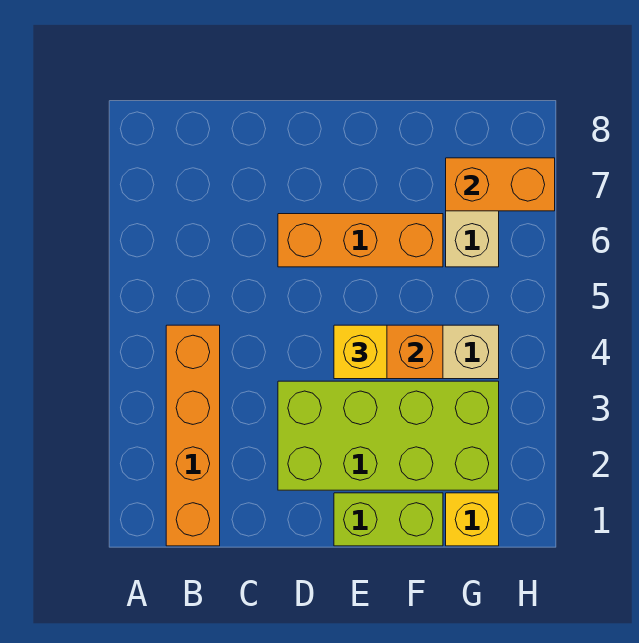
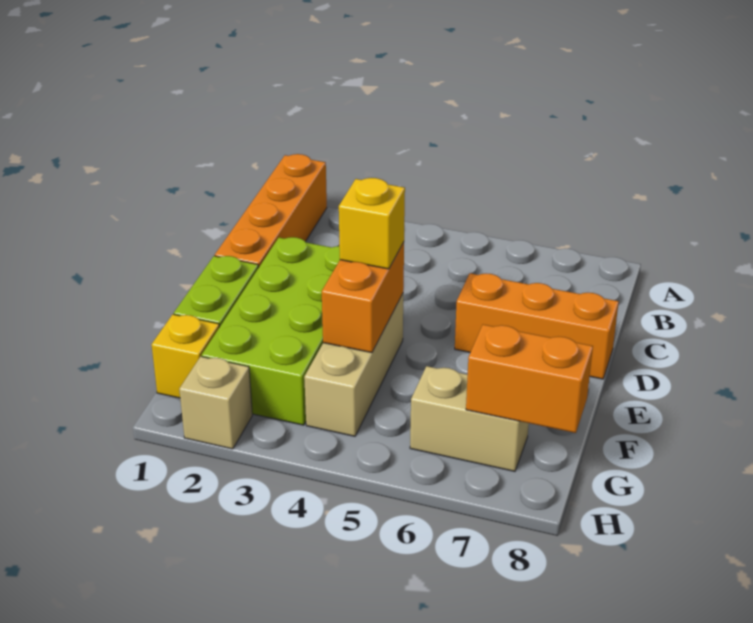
orange brick B1:B4 level 1 -> orange brick A1:D1 level 1
orange brick D6:F6 level 1 -> orange brick D6:D8 level 1
orange brick G7:H7 level 2 -> orange brick G7:G8 level 2
none -> tan brick H2 level 1

